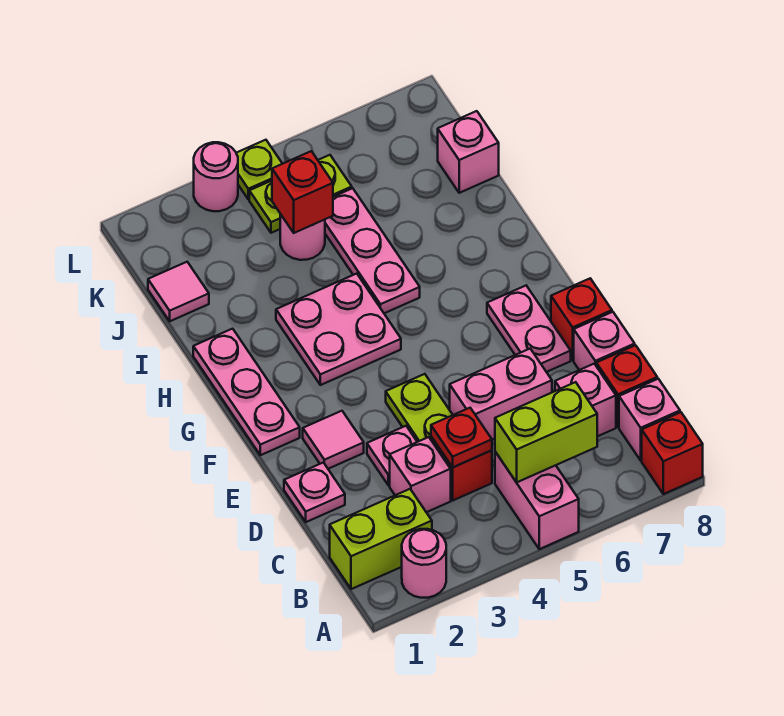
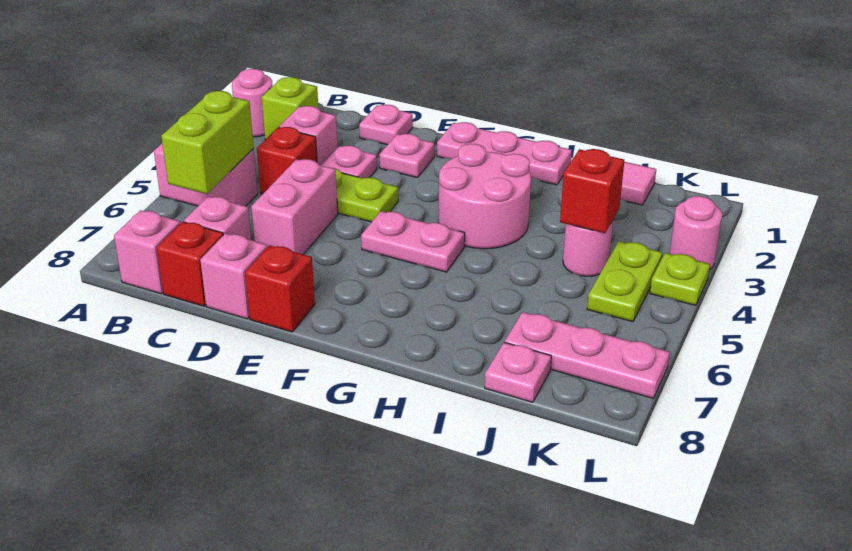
red brick A8 level 1 -> none
lime brick B1:B2 level 1 -> lime brick B2 level 1
red plate C4 level 2 -> none
pink tile E2 level 1 -> pink plate E2 level 1
pink plate E7:F7 level 1 -> pink plate F5:G5 level 1
pink plate G3:H4 level 1 -> pink round brick G3:H4 level 1
pink plate H5:J5 level 1 -> pink plate J7:L7 level 1
pink brick J8 level 1 -> pink plate J8 level 1

